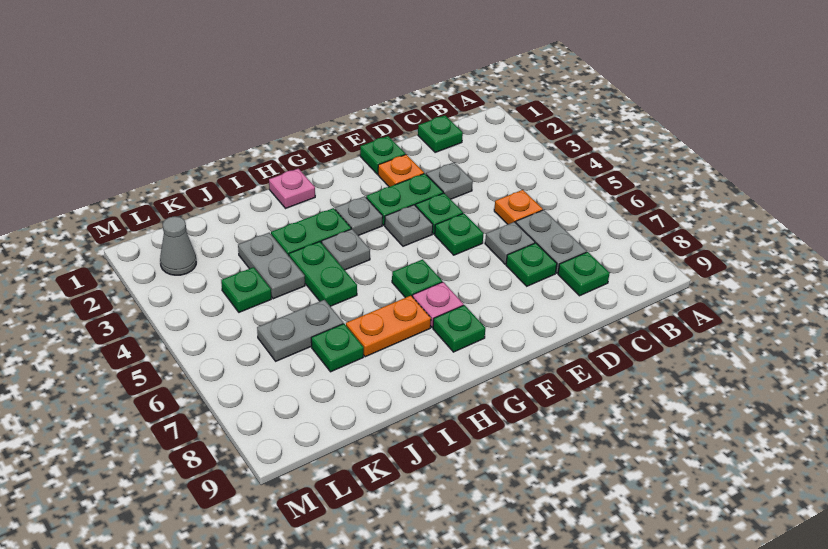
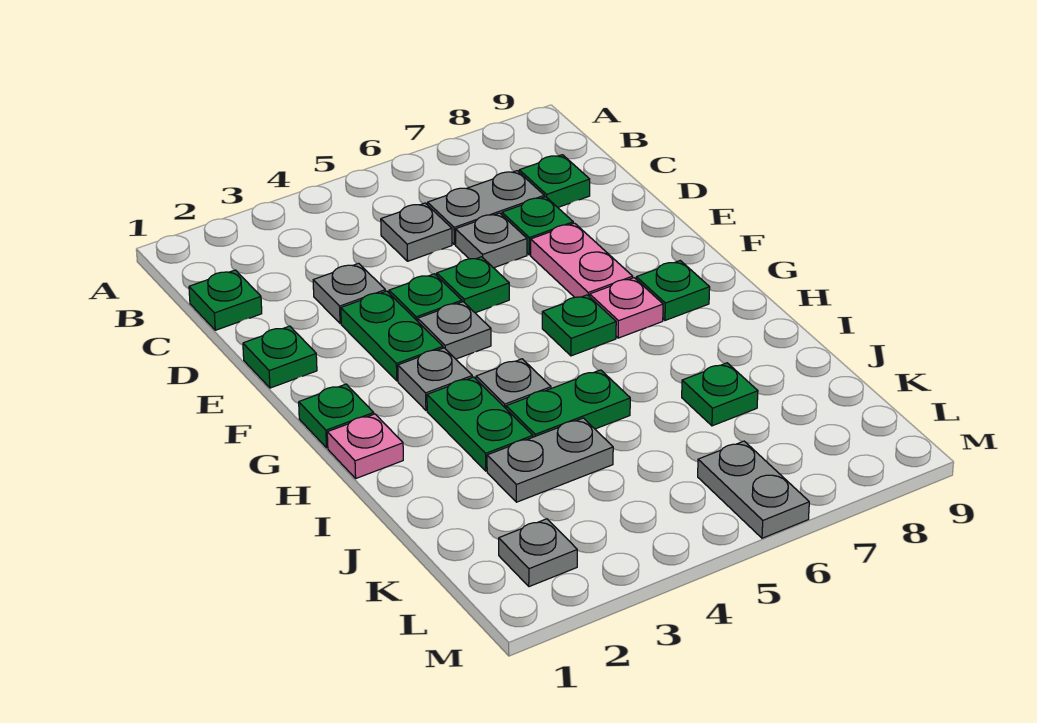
orange plate C5 level 1 -> grey plate C5 level 1
orange plate E2 level 1 -> none
none -> pink plate E7:F7 level 1
orange plate H7:I7 level 1 -> none
grey plate J6:K6 level 1 -> grey plate L6:M6 level 1
green plate K4 level 1 -> green plate G1 level 1
grey cone L2 level 1 -> grey plate L2 level 1

